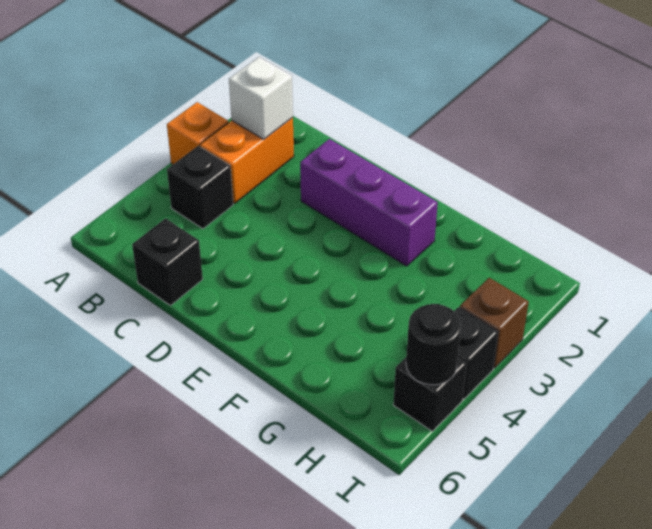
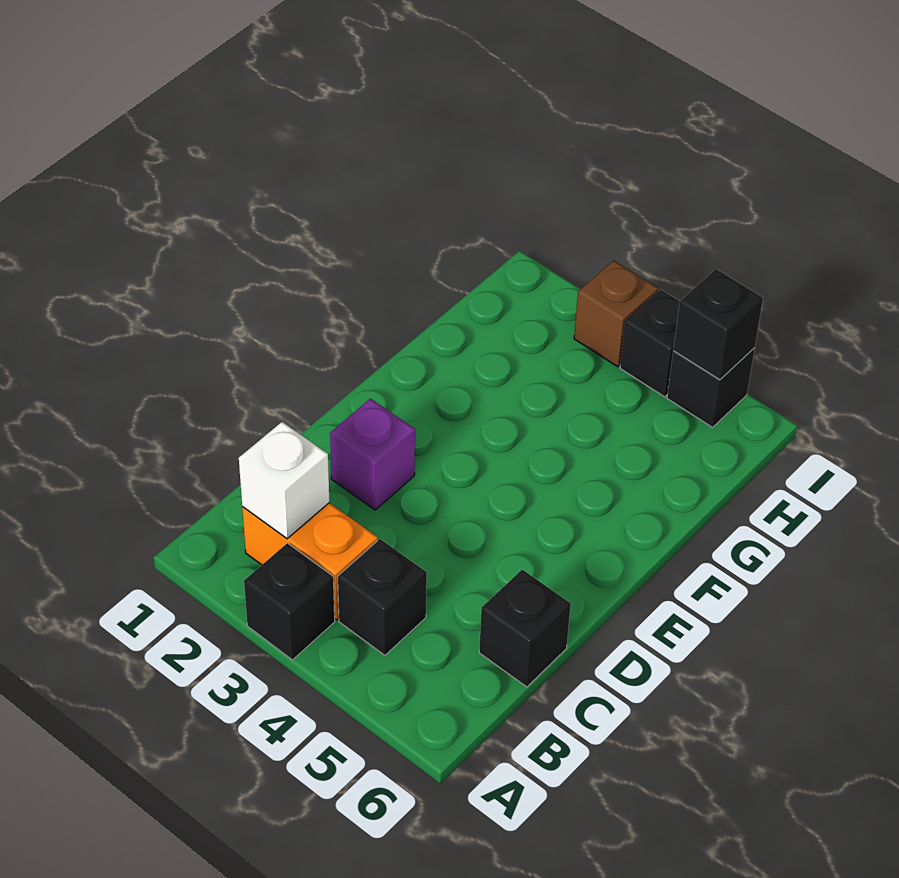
orange brick A3 level 1 -> black brick A3 level 1
purple brick D2:F2 level 1 -> purple brick D2 level 1
black round brick I5 level 2 -> black brick I5 level 2

